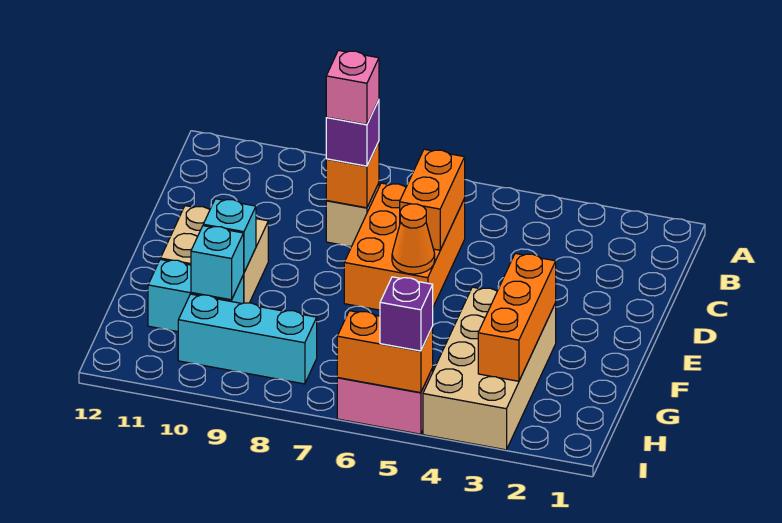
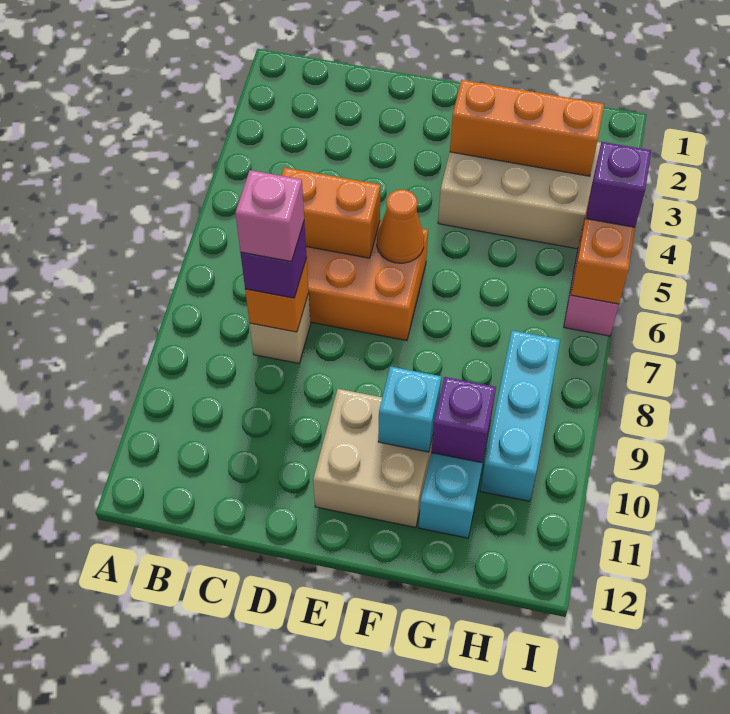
cyan brick G10 level 2 -> purple brick G10 level 2

